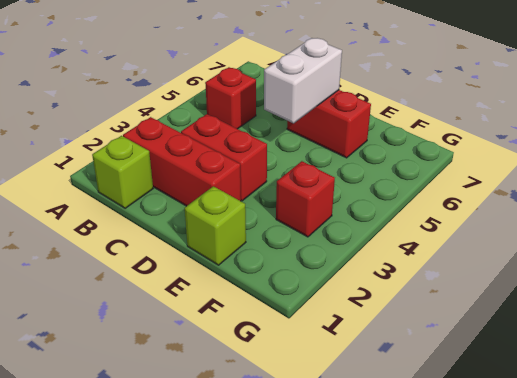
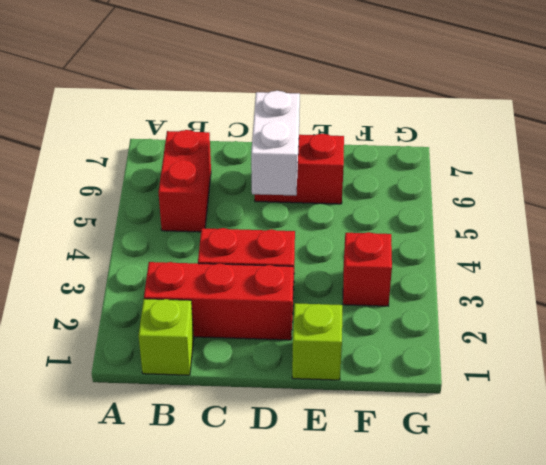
red brick B5 level 1 -> red brick B5:B6 level 1

